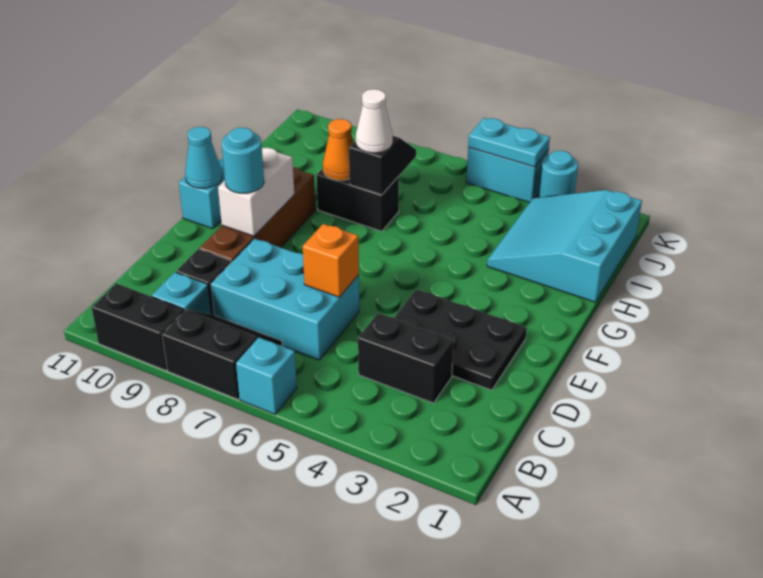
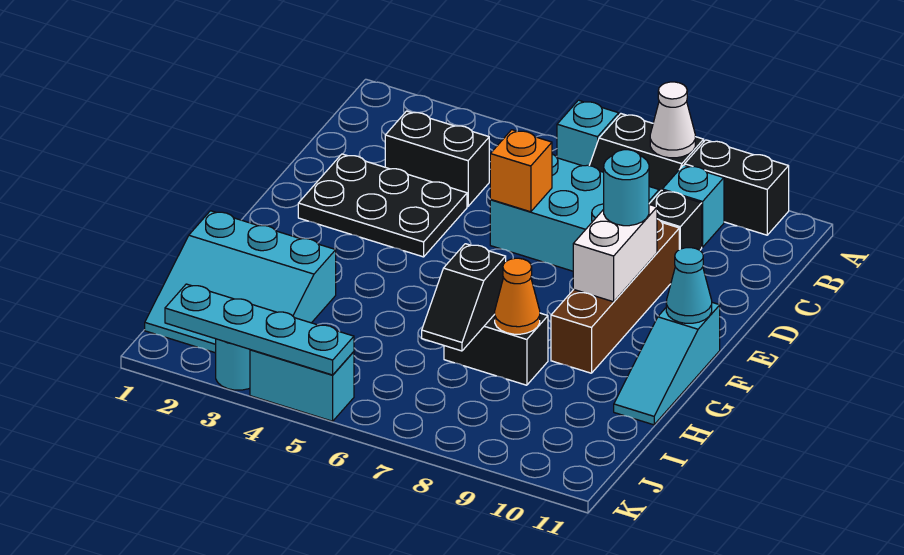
cyan slope H1:J3 level 1 top 1 -> cyan slope H1:J3 level 1 top H
white cone H7 level 3 -> white cone A8 level 2
cyan plate K4:K5 level 2 -> cyan plate K2:K5 level 2

